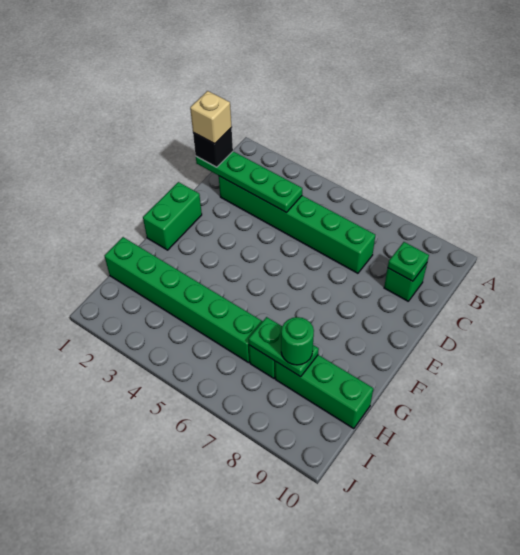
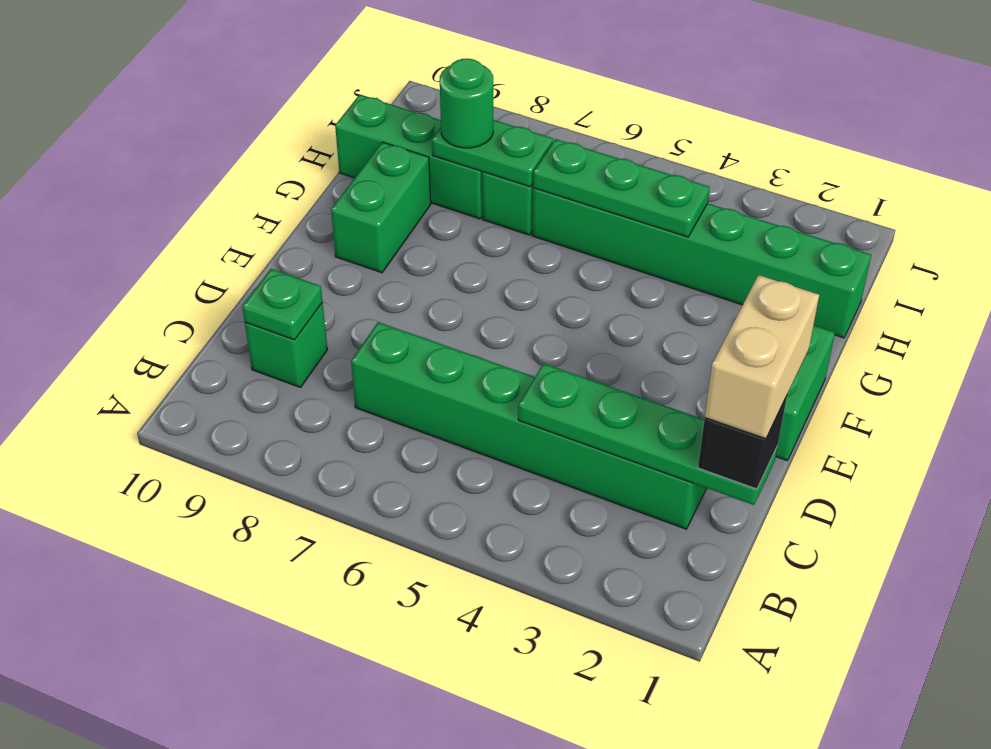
tan brick C1 level 4 -> tan brick C1:D1 level 4
none -> green brick F9:G9 level 1
none -> green plate H4:H6 level 2

